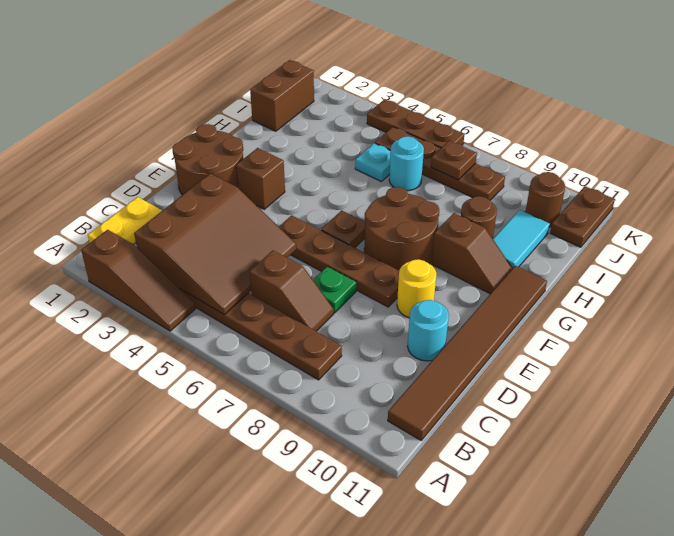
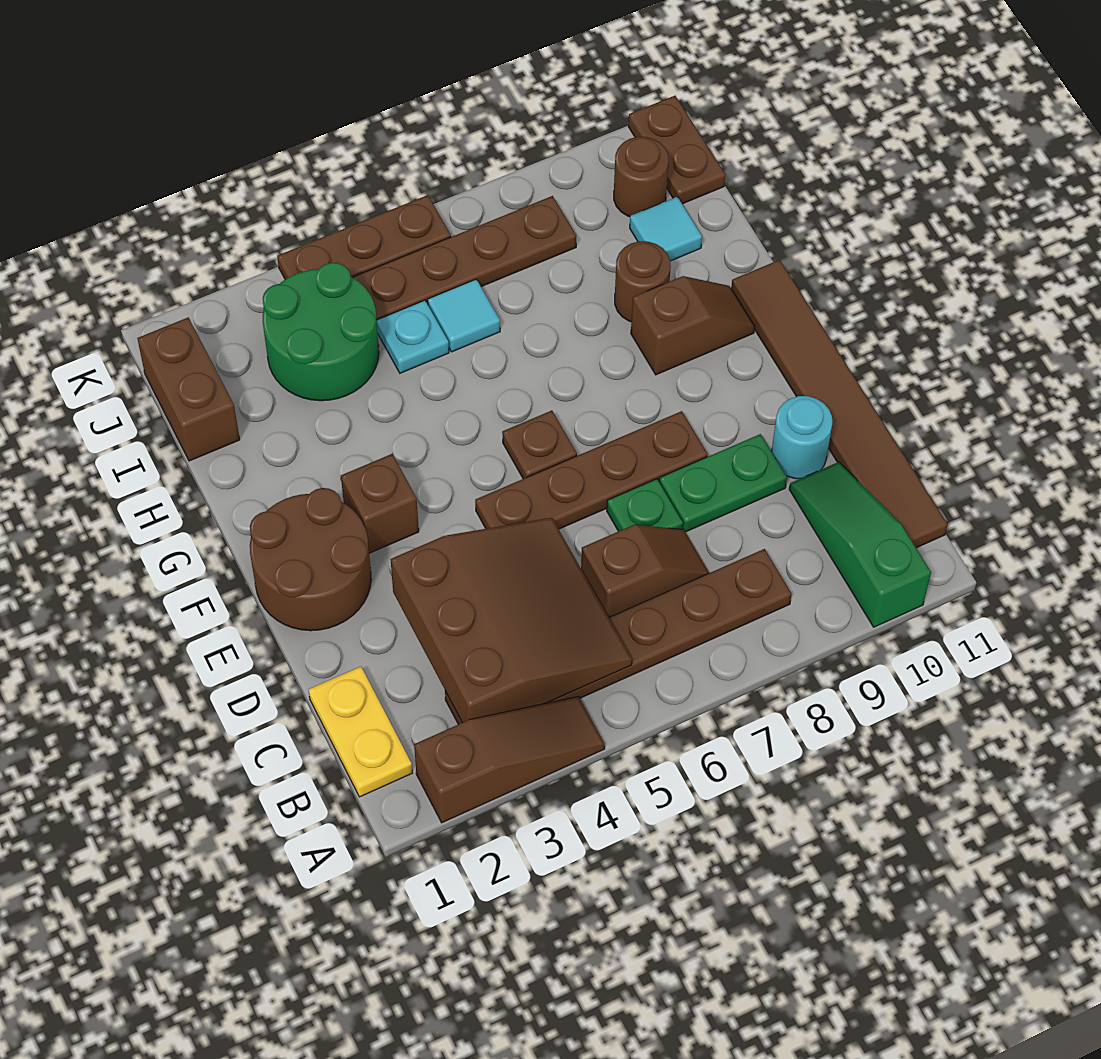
none -> green slope A10:C10 level 1 top A
none -> green plate D8:D9 level 1
yellow round brick E9 level 1 -> none
brown round brick F7:G8 level 1 -> none
cyan tile H10:I10 level 1 -> cyan tile I10 level 1
none -> green round brick I3:J4 level 1
cyan round brick I6 level 1 -> cyan tile I6 level 1
brown plate J7 level 2 -> none

